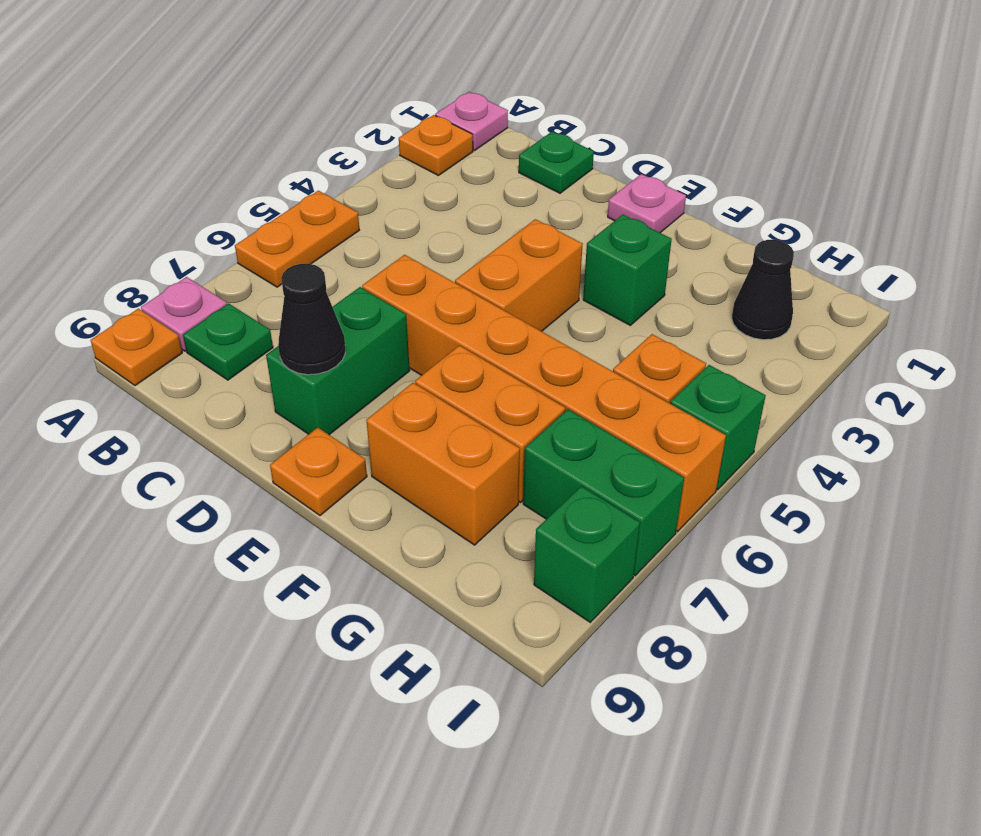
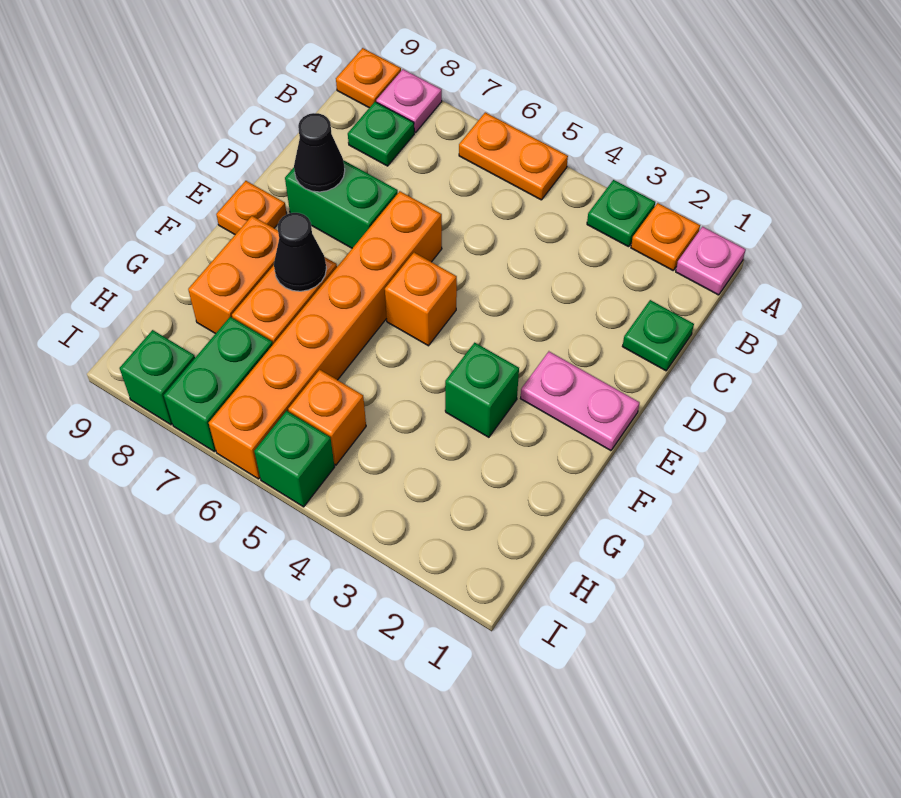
none -> green plate A3 level 1
pink plate E1 level 1 -> pink plate E1:E2 level 1
orange brick E4:E5 level 1 -> orange brick E5 level 1
black cone H2 level 1 -> black cone F7 level 2

